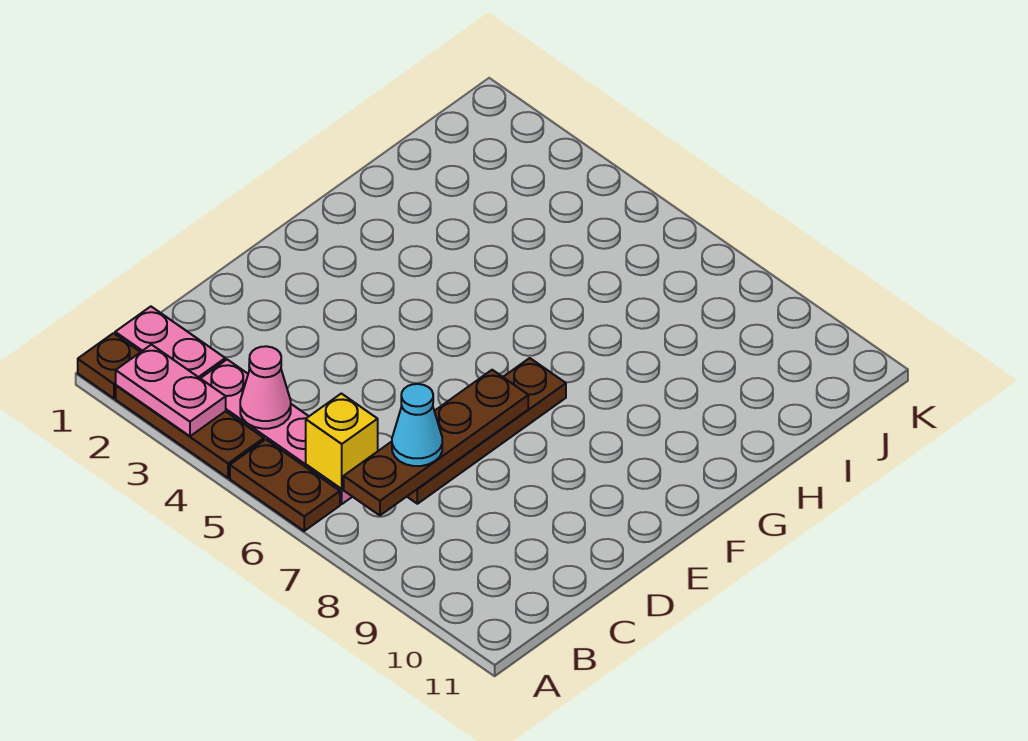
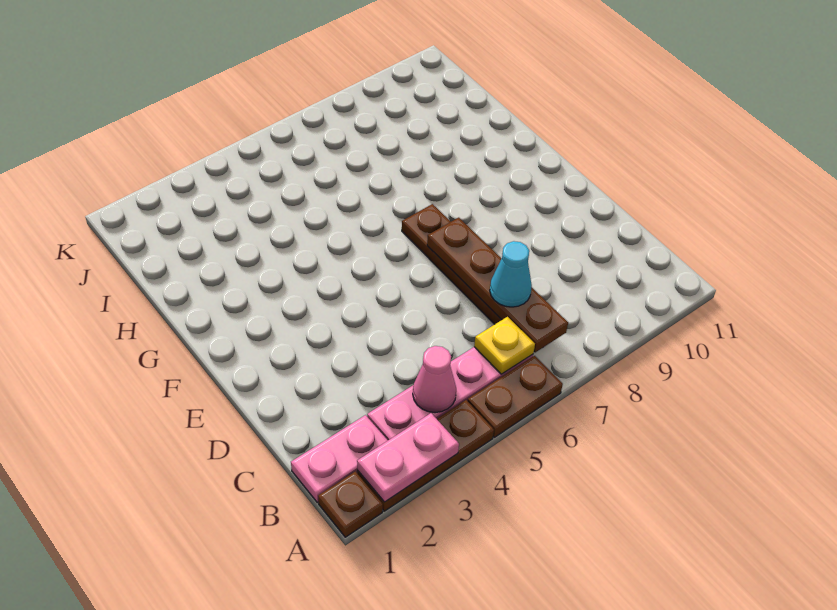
yellow brick B6 level 2 -> yellow plate B6 level 2

